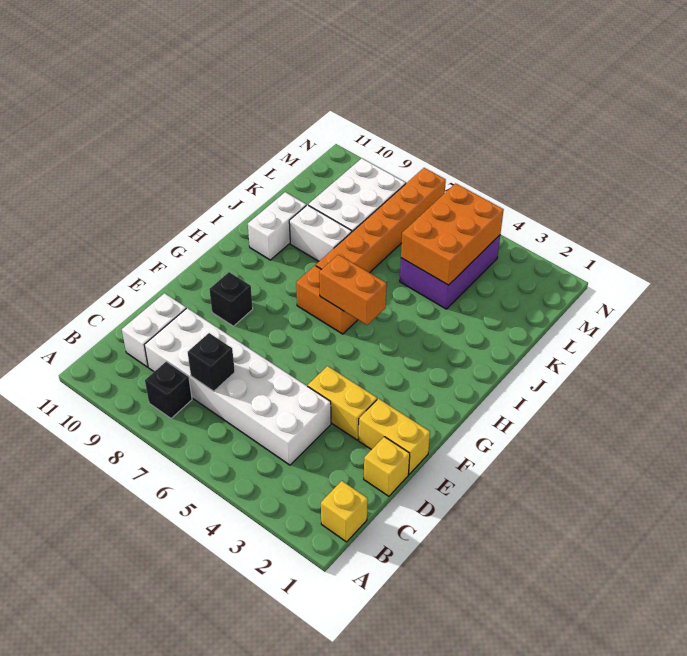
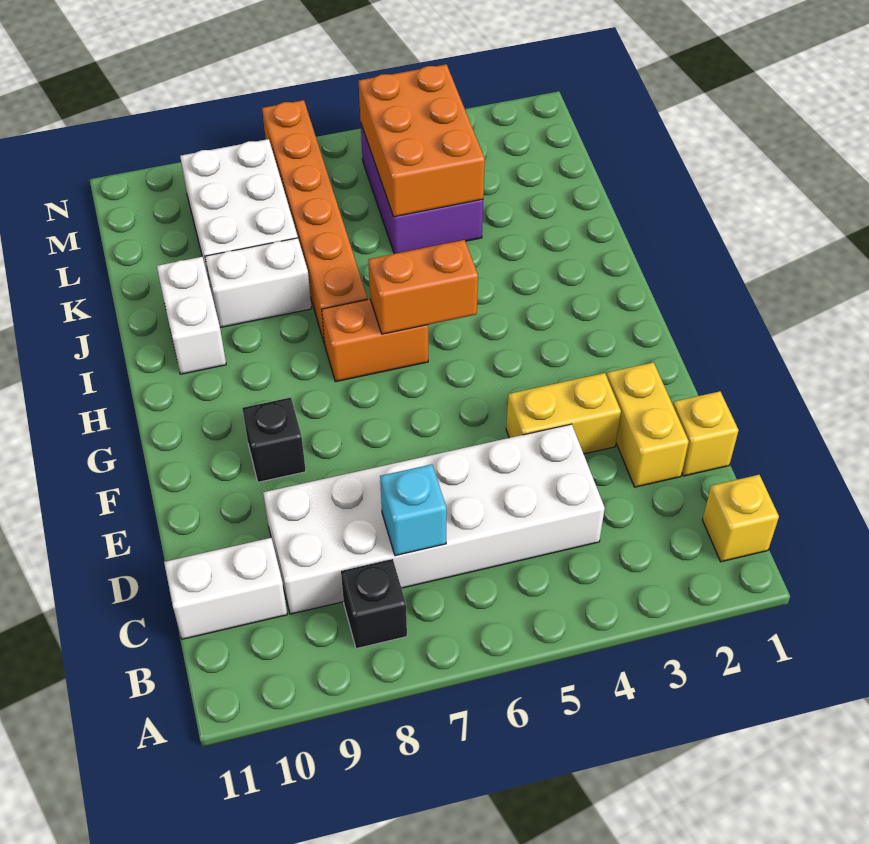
black brick C7 level 2 -> cyan brick C7 level 2
white brick C10:D10 level 1 -> white brick C10:C11 level 1
yellow brick E1:E2 level 1 -> yellow brick D2:E2 level 1

